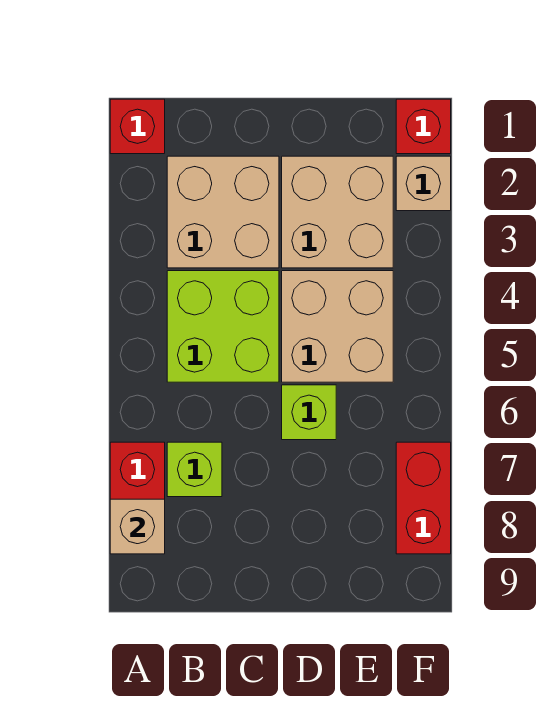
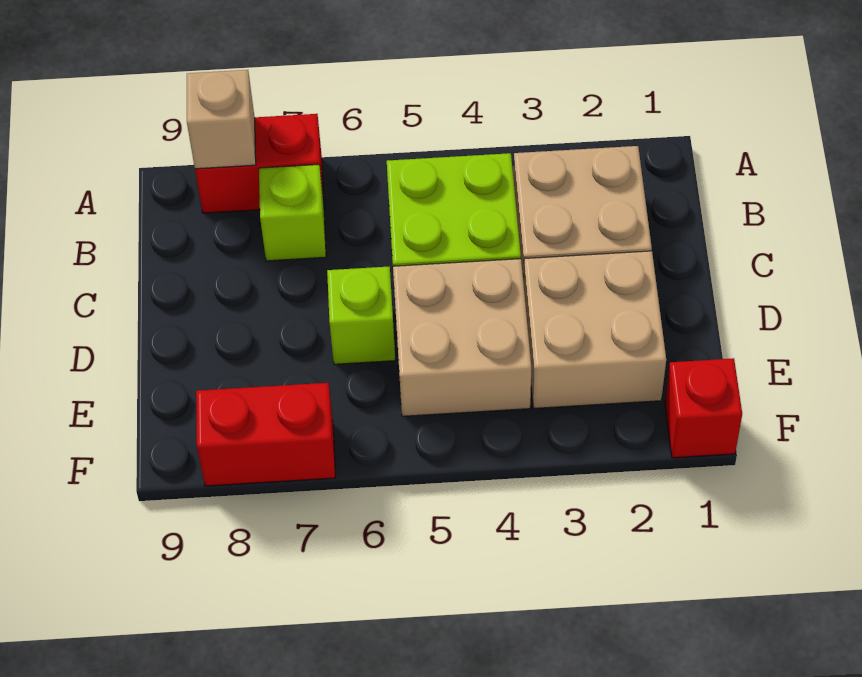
red brick A1 level 1 -> none
tan brick F2 level 1 -> none

